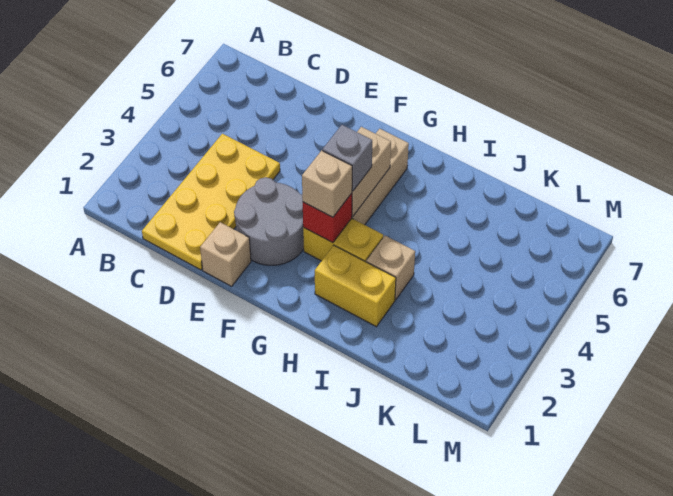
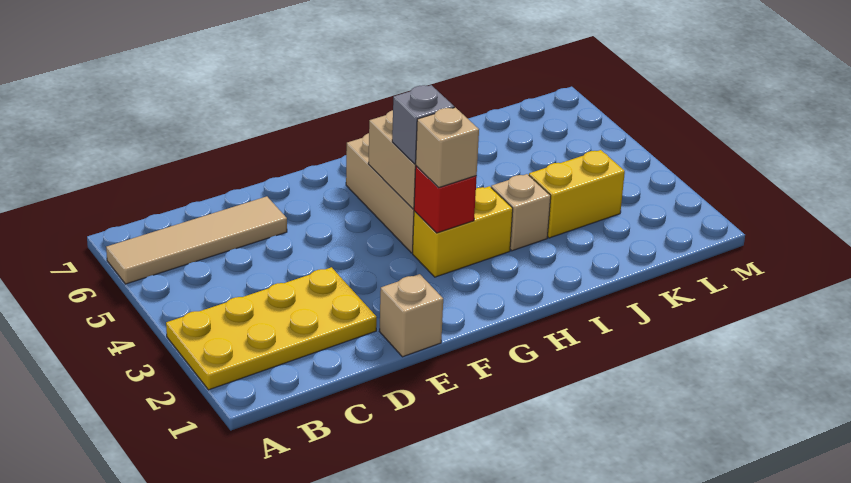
none -> tan tile A6:D6 level 1
yellow plate C1:D4 level 1 -> yellow plate A2:D3 level 1
grey round brick E2:F3 level 1 -> none
yellow brick H2:I2 level 1 -> yellow brick J3:K3 level 1

